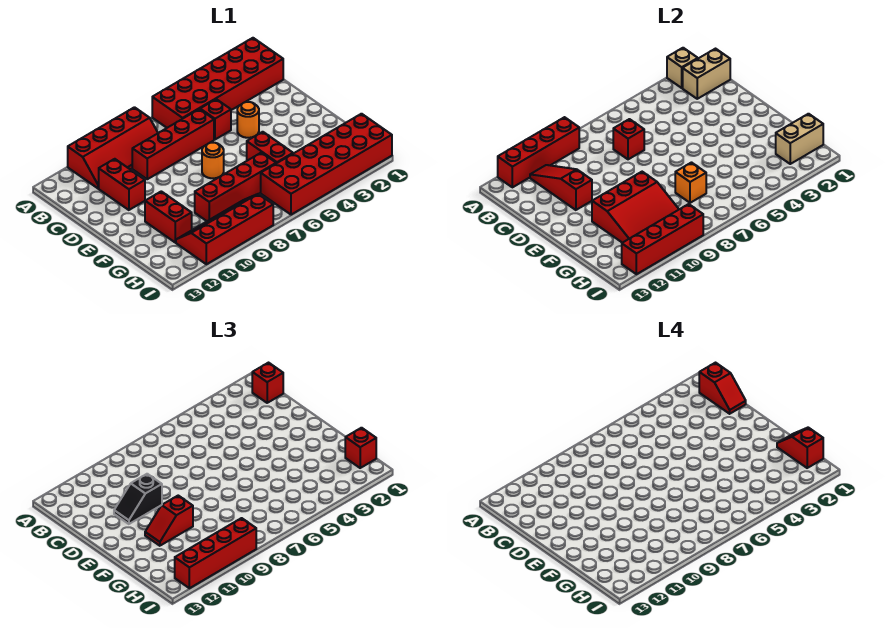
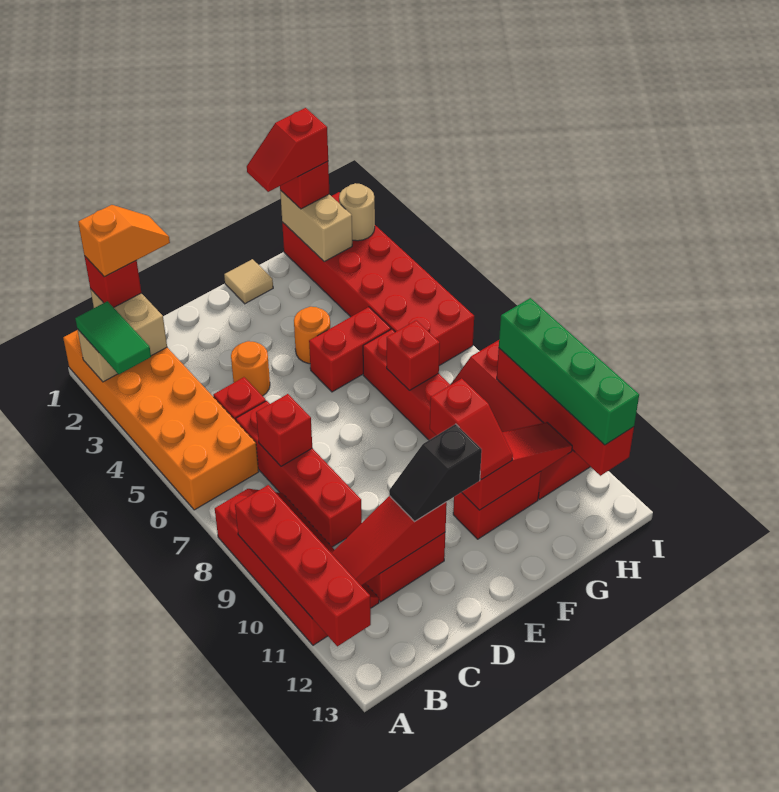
red brick A1:B6 level 1 -> orange brick A1:B6 level 1
none -> green tile A2:A3 level 3
red slope B1:C1 level 4 top B -> orange slope B1:C1 level 4 top B
black slope D10:D11 level 3 top 10 -> black slope D11:E11 level 3 top E
orange round brick E7 level 1 -> orange round brick F4 level 1
none -> tan tile F1 level 1
red slope F9:H11 level 2 top F -> red slope F11:H11 level 2 top F
orange brick G7 level 2 -> red brick G7 level 2
none -> tan round brick I2 level 2
red brick I9:I12 level 3 -> green brick I9:I12 level 3

